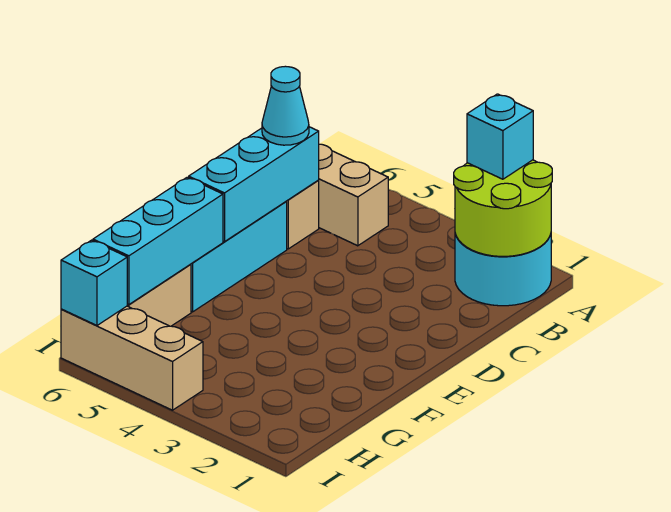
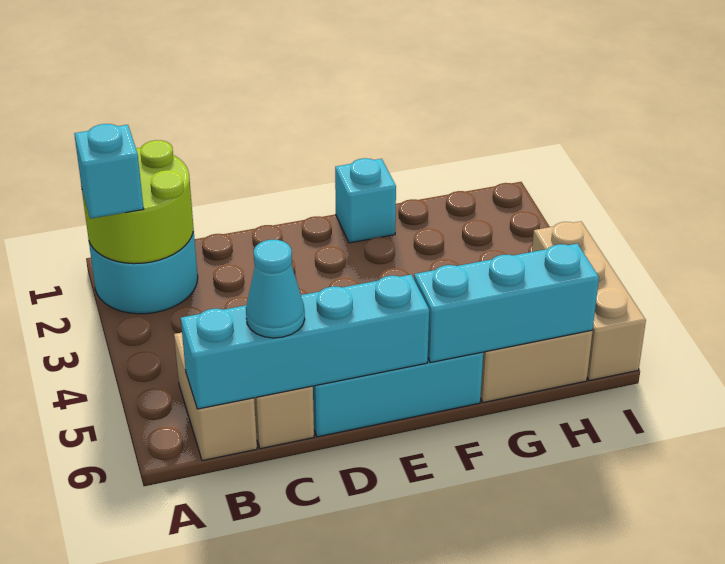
cyan brick C6:E6 level 2 -> cyan brick B6:E6 level 2
cyan brick I6 level 2 -> cyan brick F1 level 1

